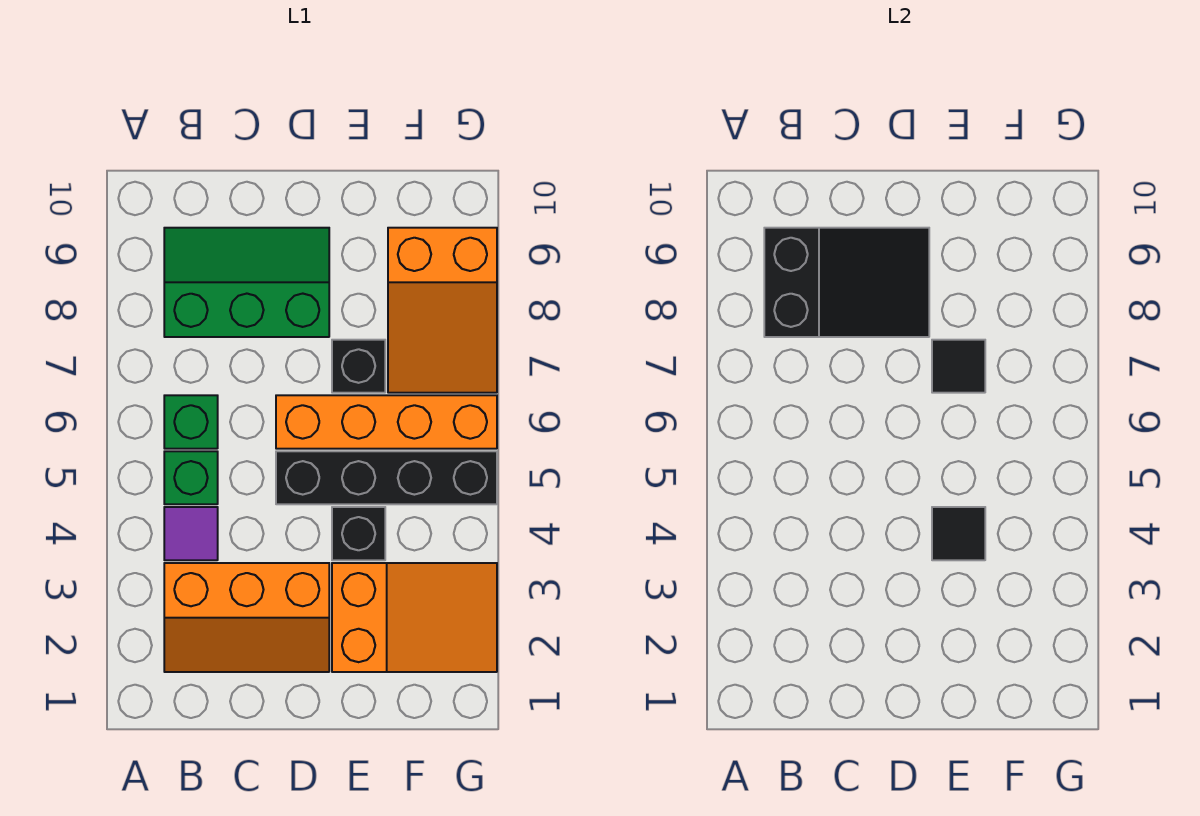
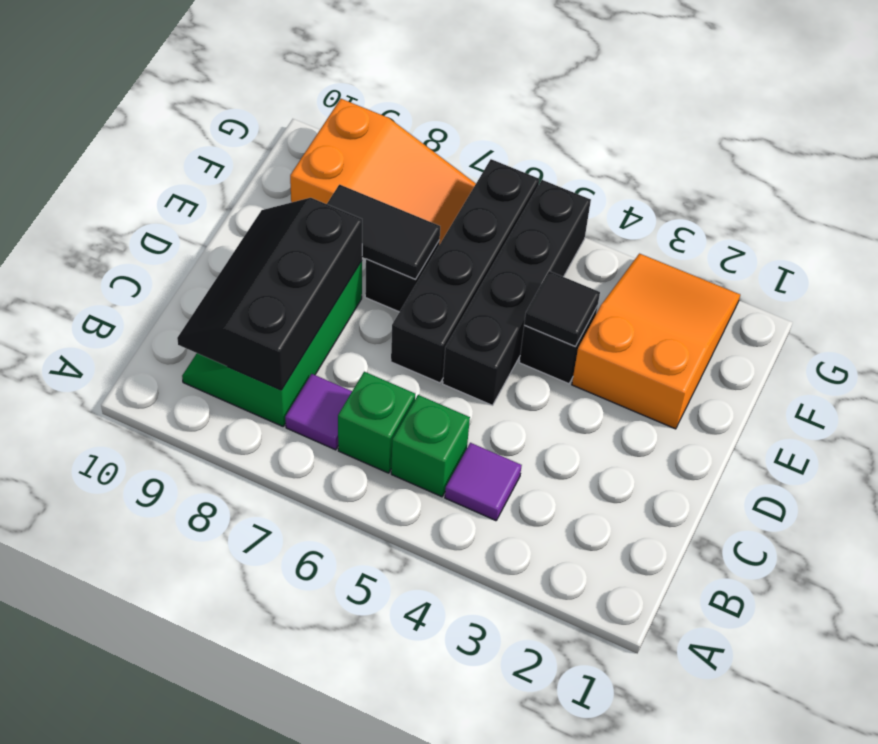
orange slope B2:D3 level 1 top 3 -> none
none -> purple tile B7 level 1
black slope B8:D9 level 2 top B -> black slope B8:D9 level 2 top 8
orange brick D6:G6 level 1 -> black brick D6:G6 level 1
black tile E7 level 2 -> black tile E7:E8 level 2

